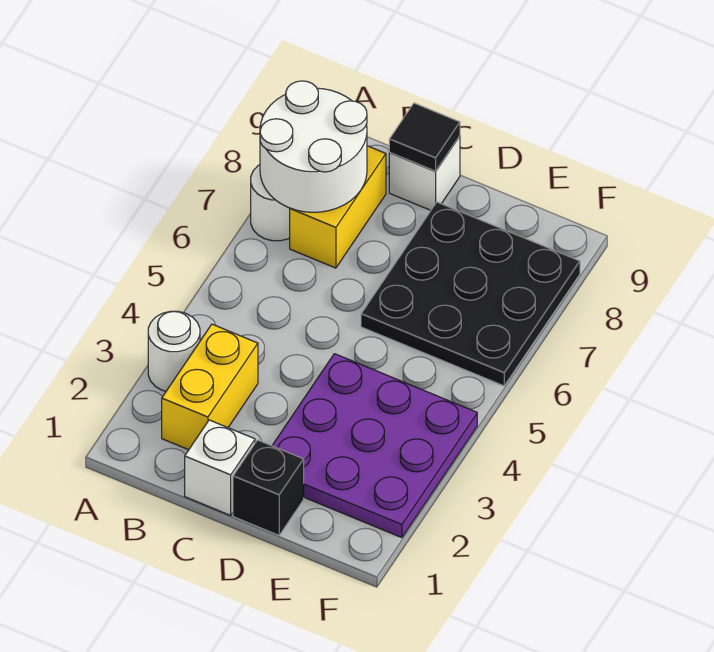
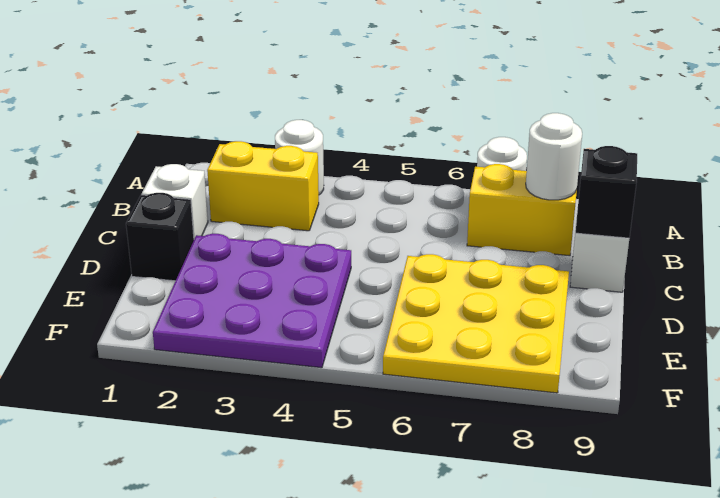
white round brick A7:B8 level 2 -> white round brick B8 level 2
black tile C9 level 2 -> black brick C9 level 2
black plate D6:F8 level 1 -> yellow plate D6:F8 level 1

